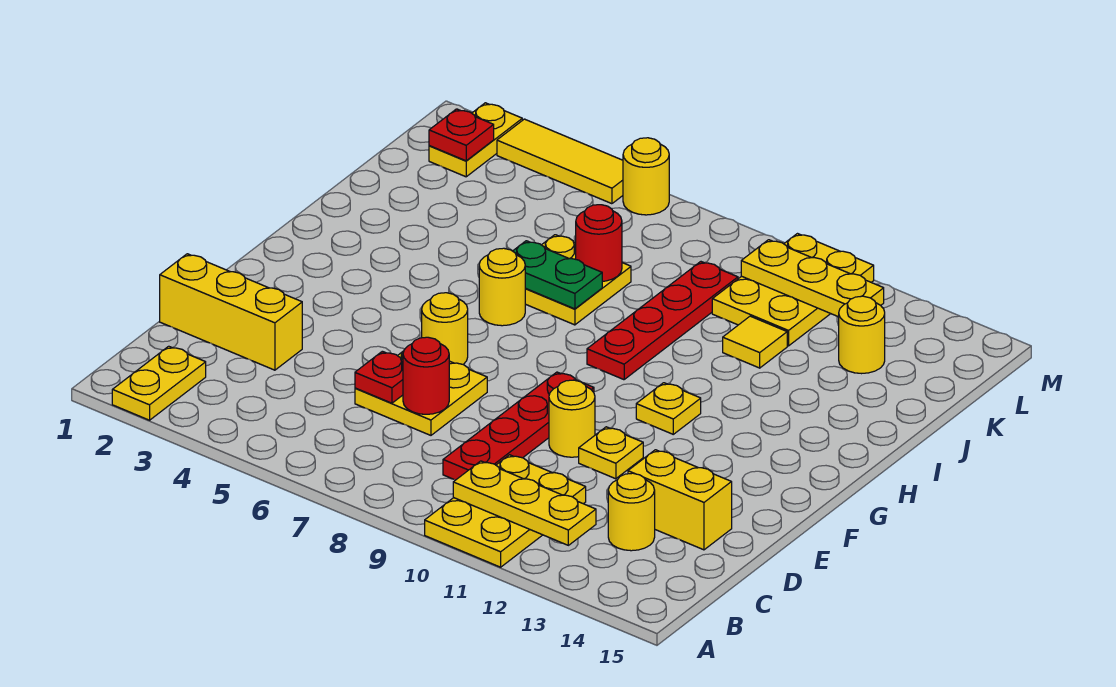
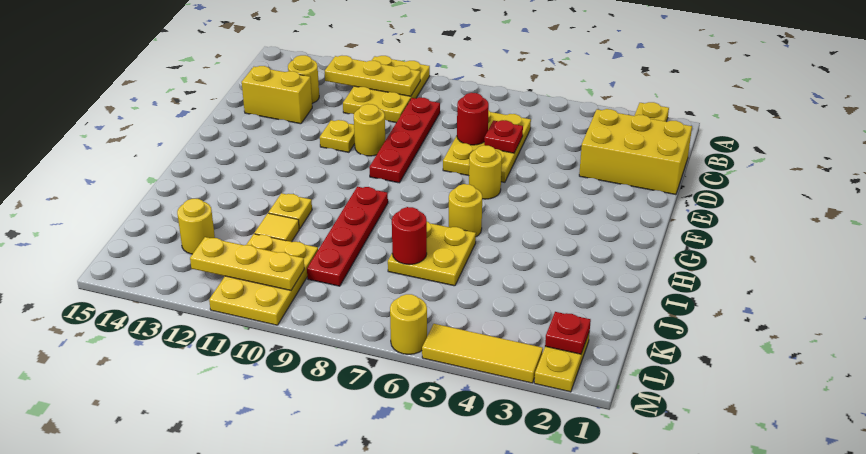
yellow brick D1:D3 level 1 -> yellow brick C1:D3 level 1
yellow plate D6:E7 level 1 -> yellow plate C6:E7 level 1
yellow plate G11 level 1 -> yellow plate I11 level 1
green plate I6:I7 level 2 -> none

